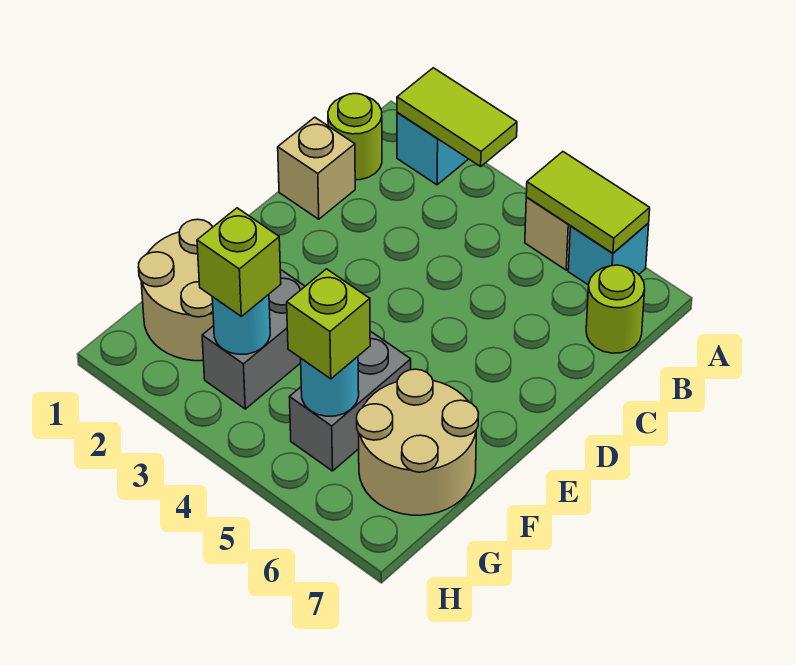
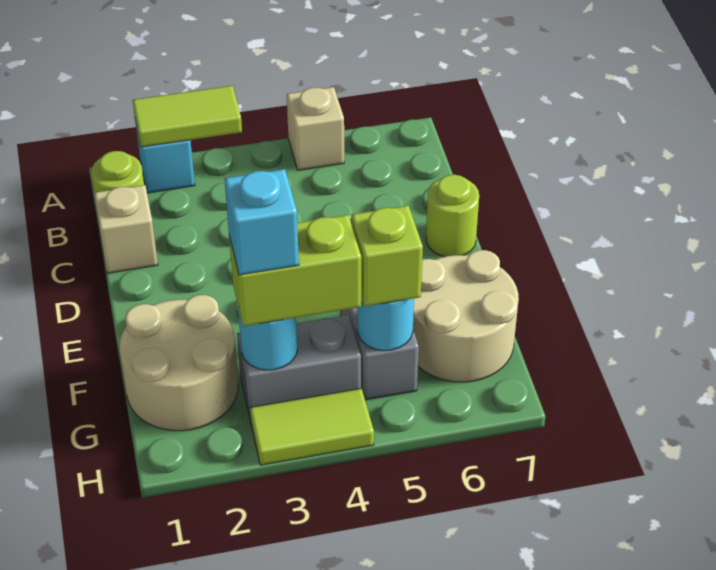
lime tile A5:A6 level 2 -> lime tile H3:H4 level 1
cyan brick A6 level 1 -> cyan brick G3 level 4
lime round brick B7 level 1 -> lime round brick D7 level 1
grey brick F3:G3 level 1 -> grey brick G3:G4 level 1
lime brick G3 level 3 -> lime brick G3:G4 level 3

